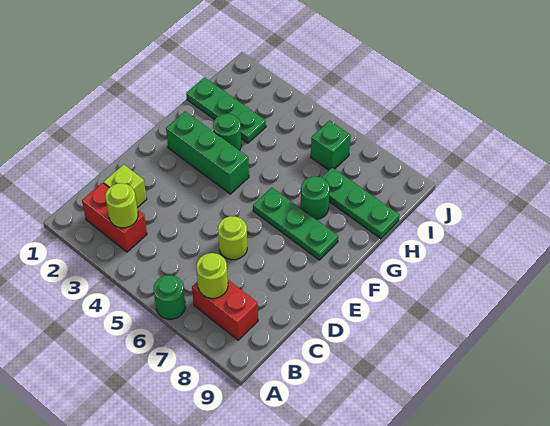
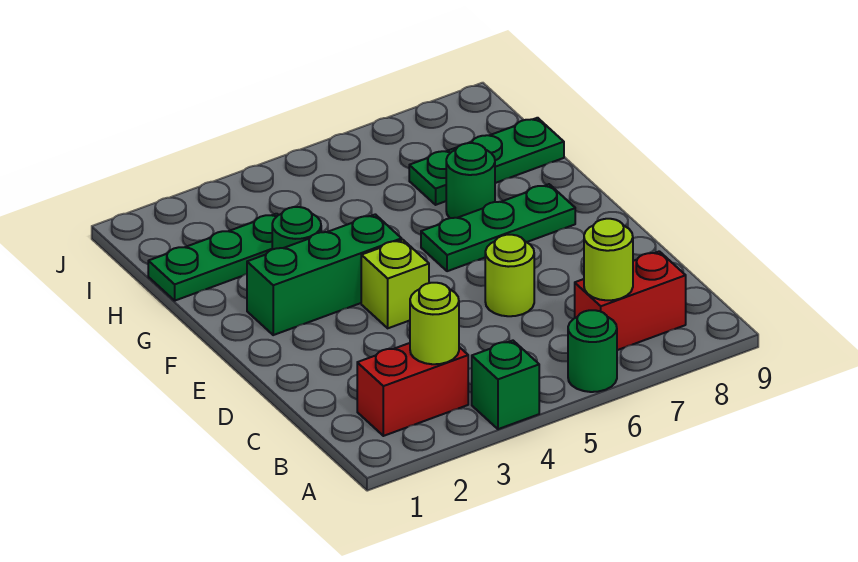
lime brick C2 level 1 -> lime brick E4 level 1
green brick I6 level 1 -> green brick A4 level 1

